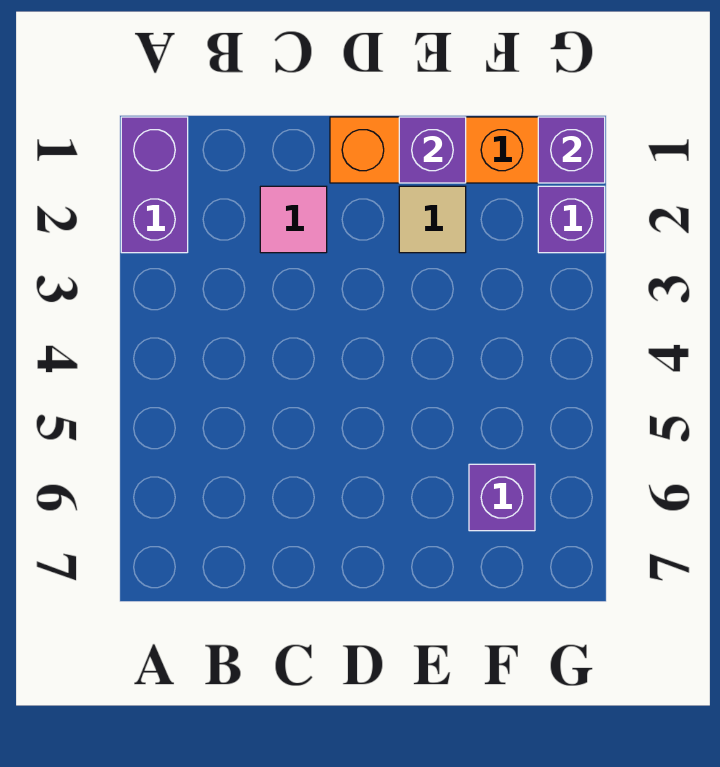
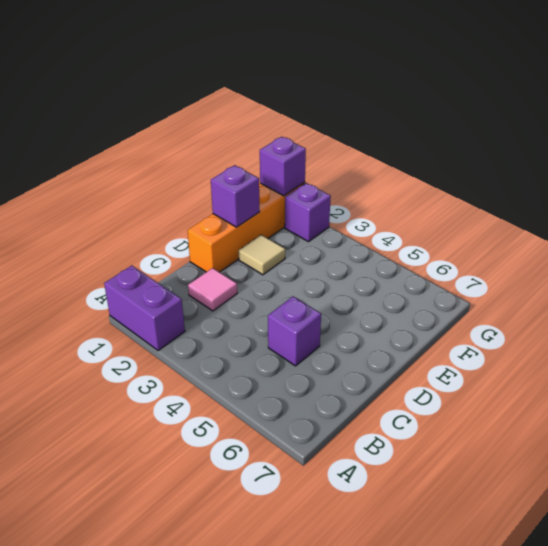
purple brick F6 level 1 -> purple brick C5 level 1

